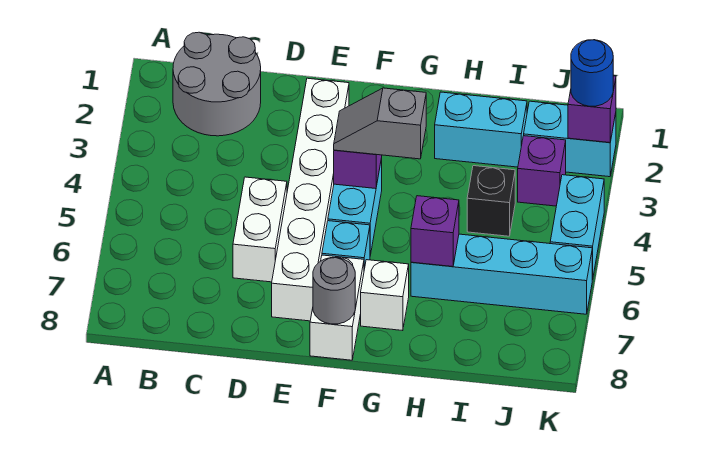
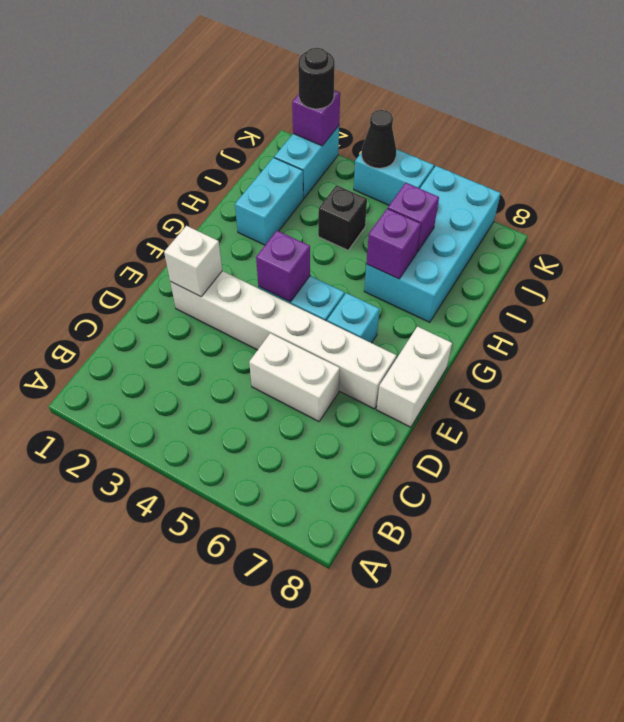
grey round brick B1:C2 level 1 -> none
grey slope F4:G4 level 3 top G -> none
white brick F7:F8 level 1 -> white brick E8:F8 level 1
grey round brick F8 level 2 -> none
white brick G7 level 1 -> white brick E2 level 2
cyan brick H6:K6 level 1 -> cyan brick H6:K7 level 1
purple brick J3 level 1 -> purple brick I6 level 2
blue round brick K2 level 3 -> black round brick K2 level 3
none -> black cone K4 level 2

